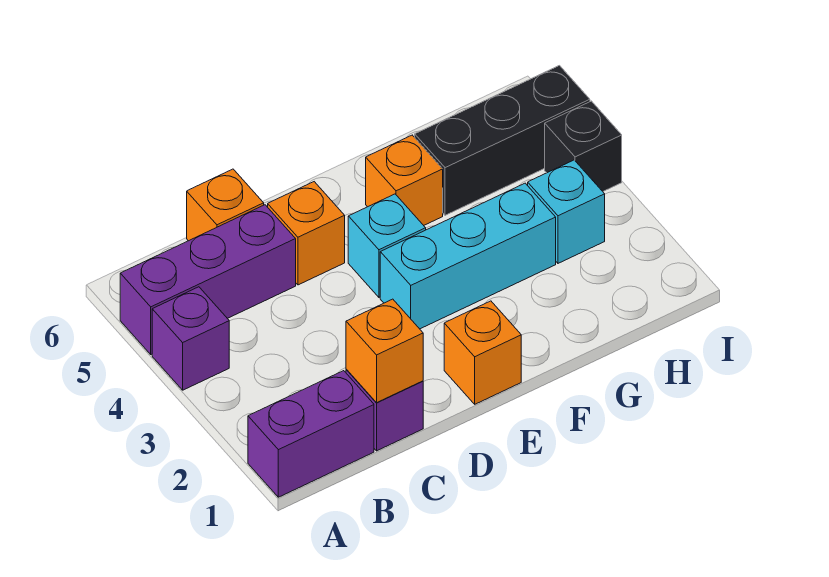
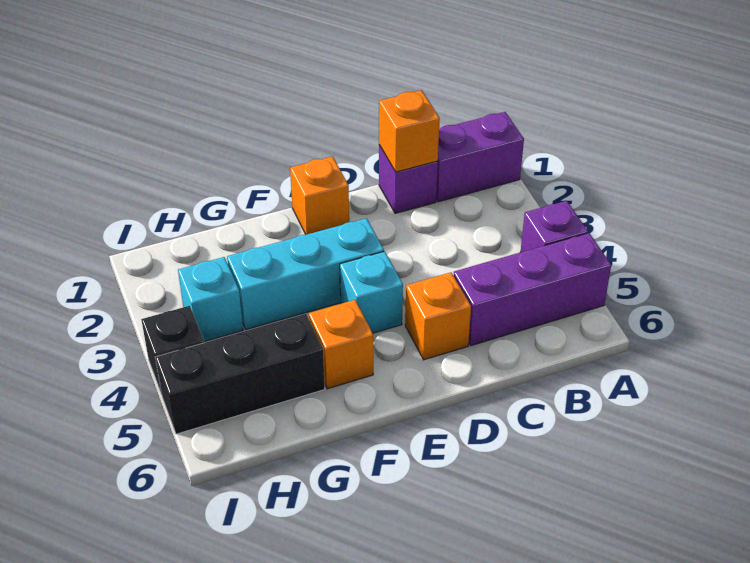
orange brick C6 level 1 -> none

